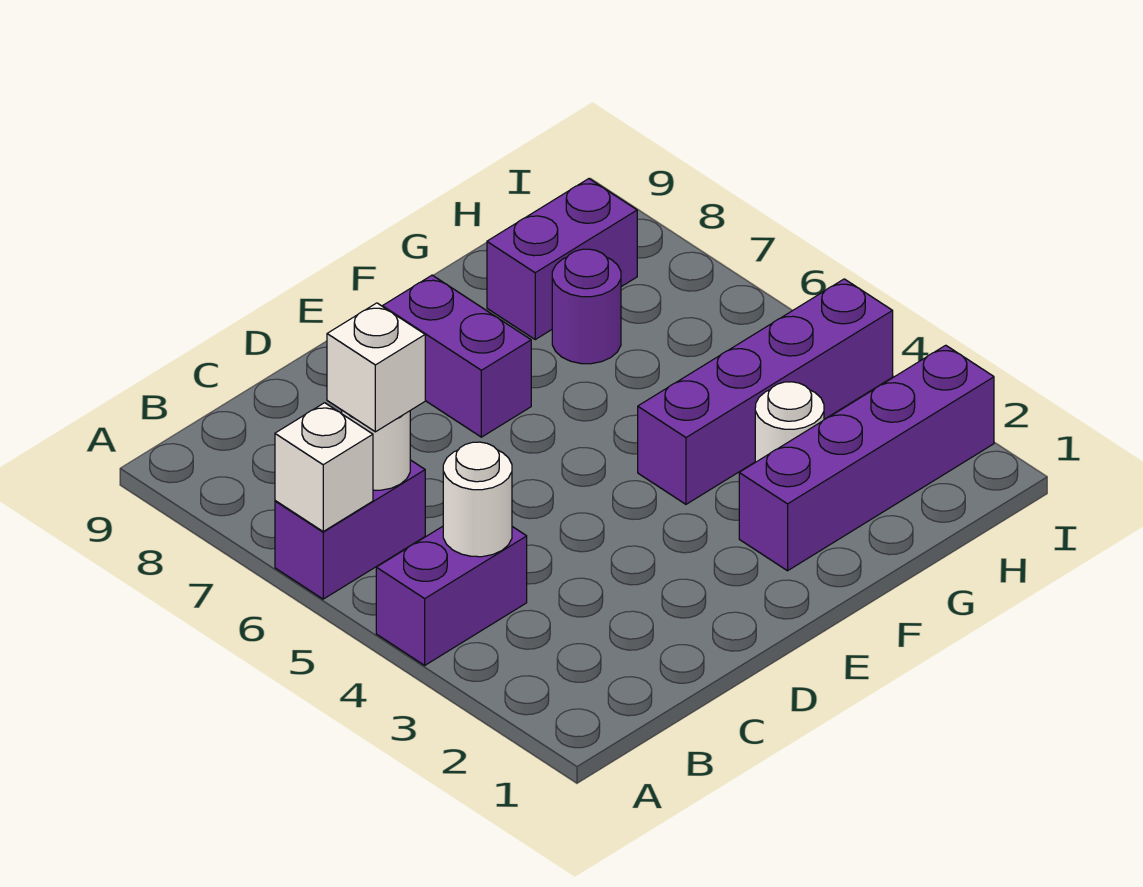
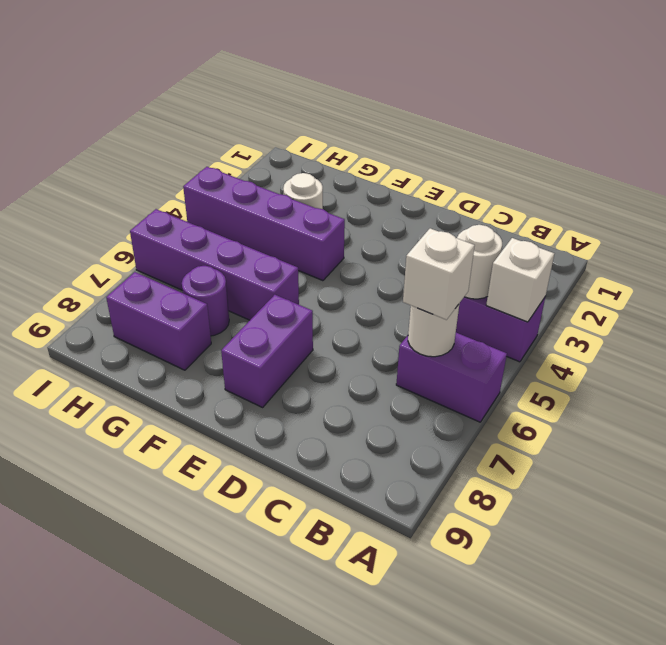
white brick A6 level 2 -> white brick A4 level 2
purple brick F2:I2 level 1 -> purple brick F6:I6 level 1

